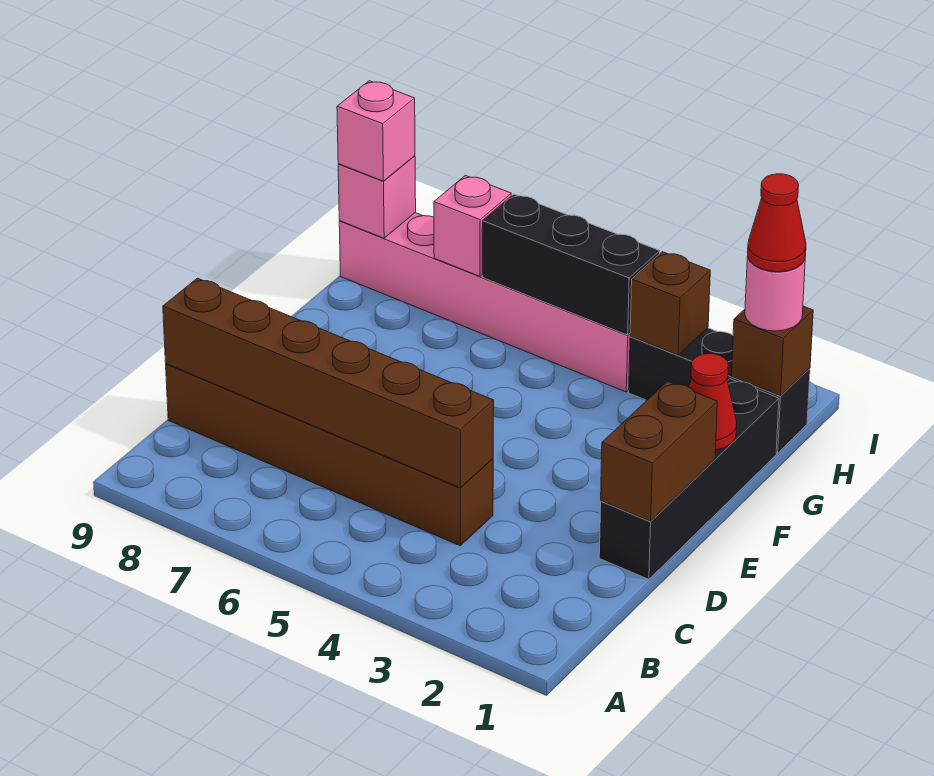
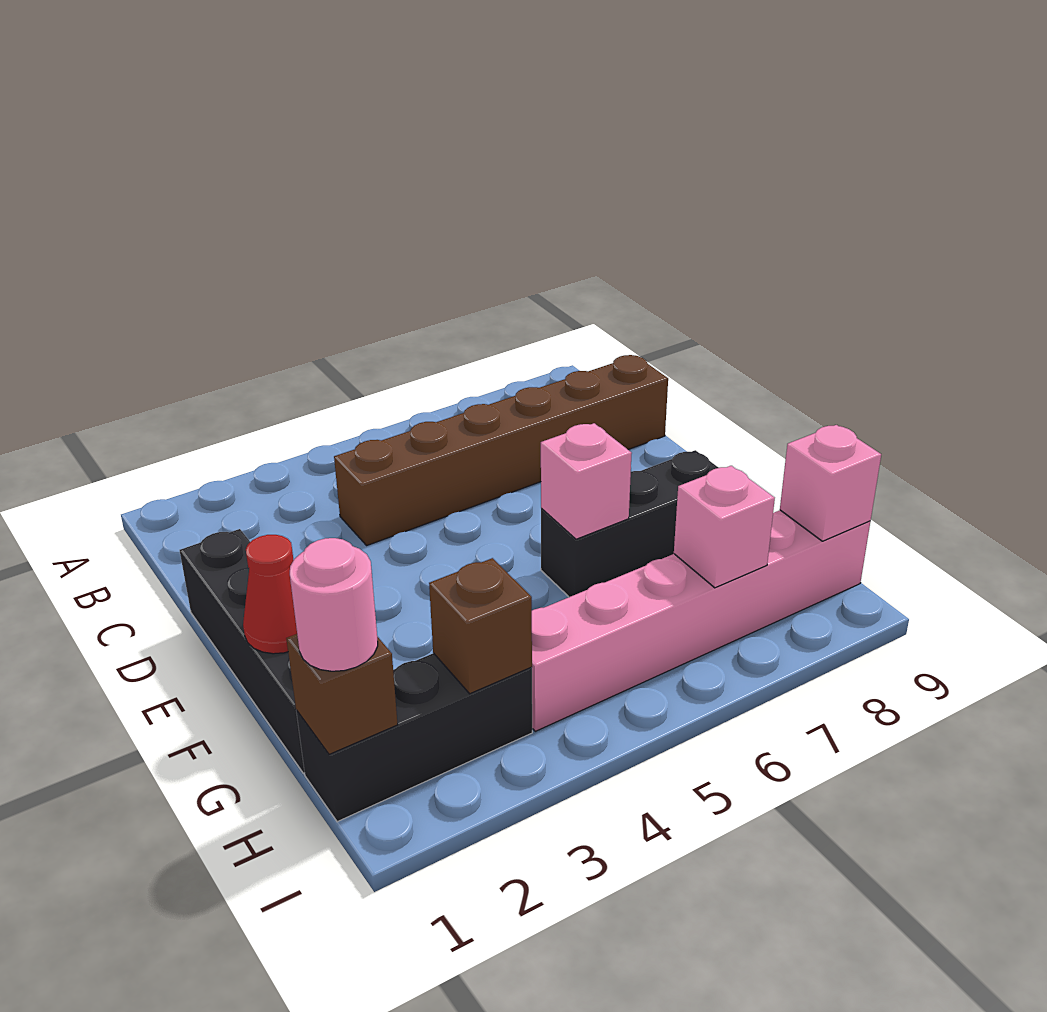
brown brick C4:C9 level 2 -> none
brown brick D1:E1 level 2 -> none
red cone H1 level 4 -> none
black brick H4:H6 level 2 -> black brick F6:F8 level 1
pink brick H9 level 3 -> pink brick F6 level 2

